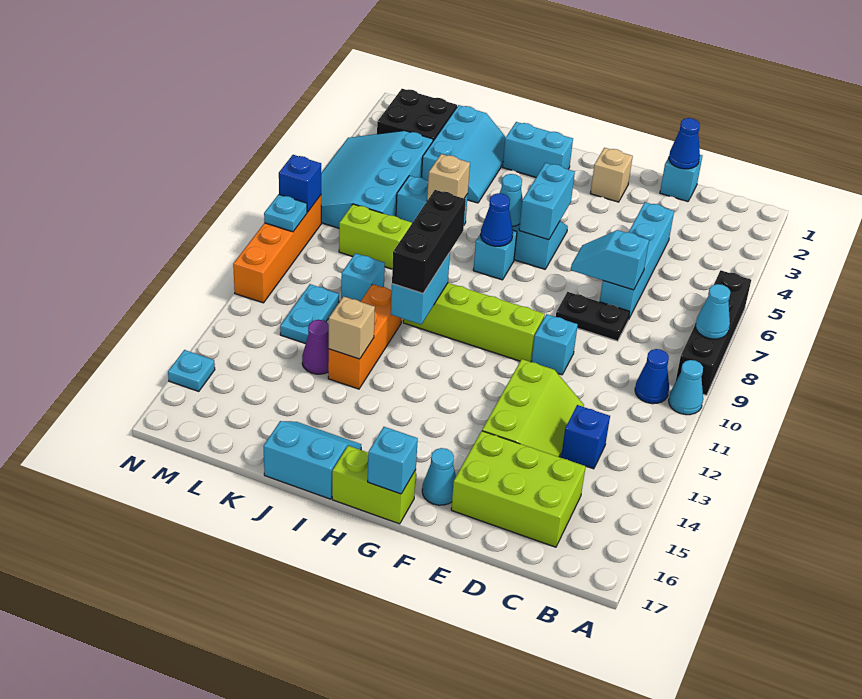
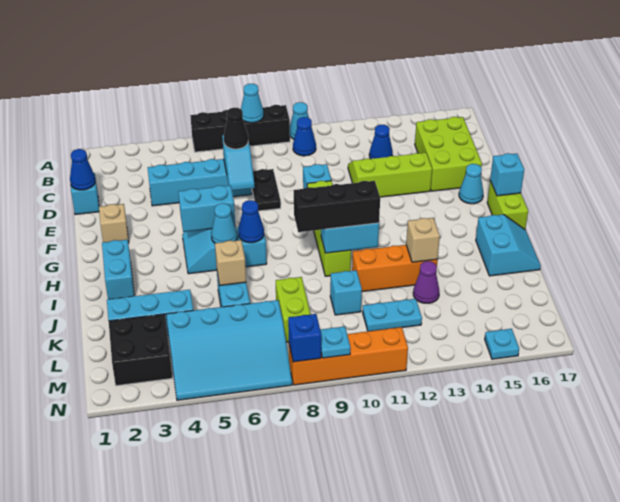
blue brick C13 level 1 -> blue cone C13 level 1
none -> black cone D7 level 3
cyan slope I16:J17 level 1 top 17 -> cyan slope I16:J17 level 1 top 16

